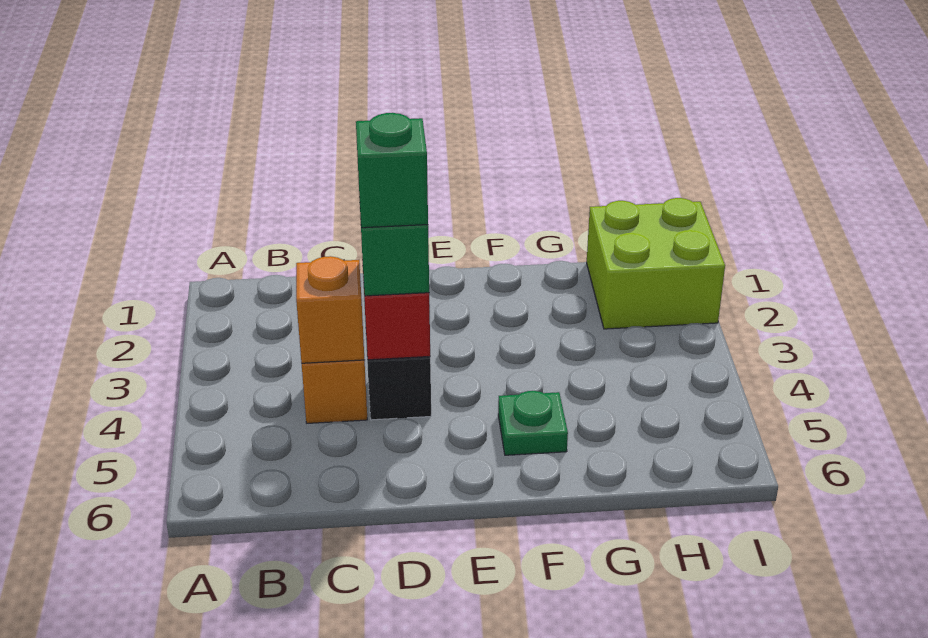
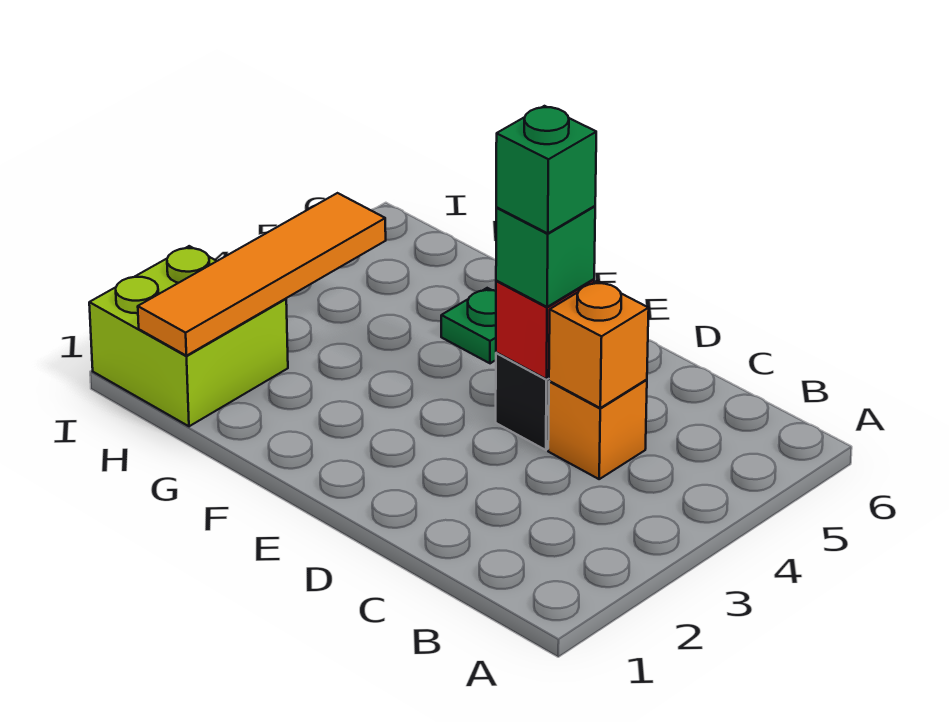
none -> orange tile H1:H4 level 2

